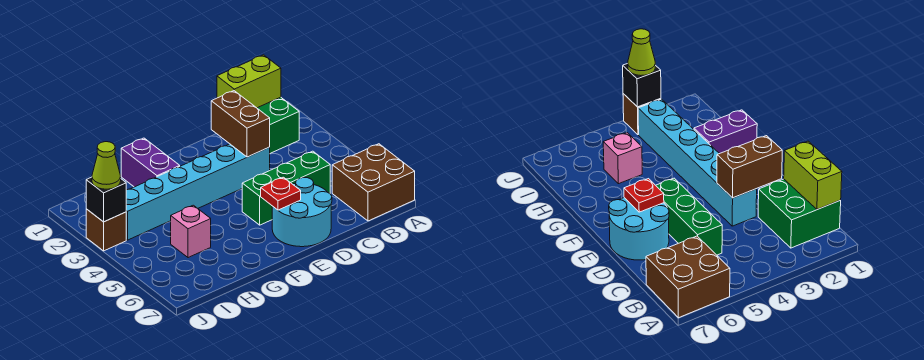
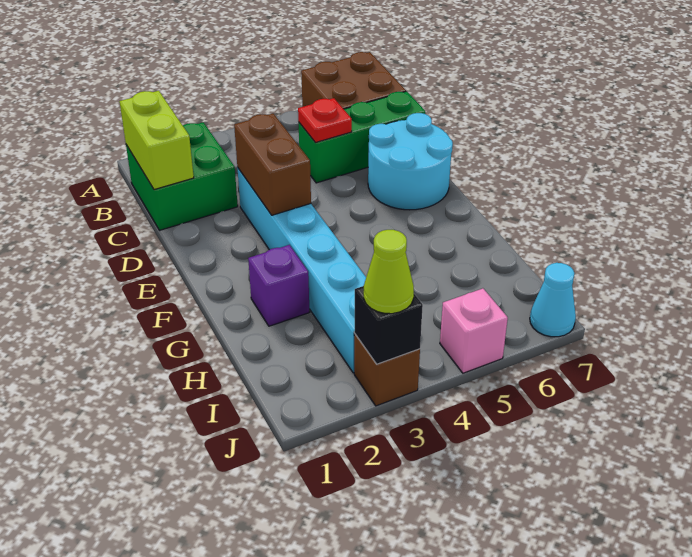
green brick C5:E5 level 1 -> green brick C5:C7 level 1
brown brick D2:D3 level 2 -> brown brick D3:E3 level 2
red plate E6 level 2 -> red plate C5 level 2
purple brick G1:G2 level 1 -> purple brick G2 level 1
pink brick H5 level 1 -> pink brick J5 level 1
none -> cyan cone J7 level 1

